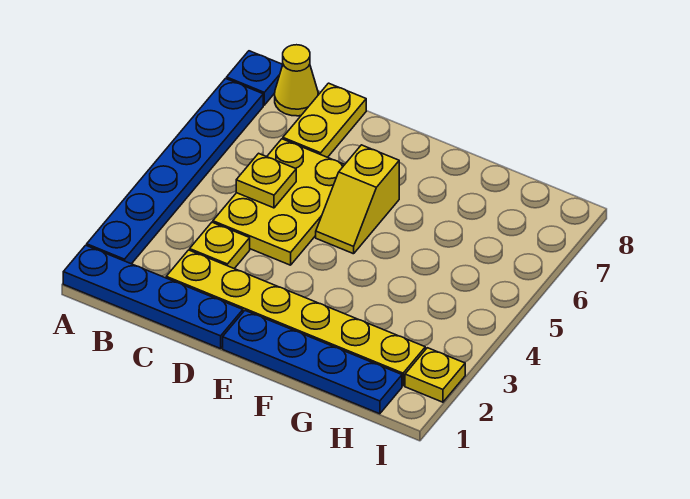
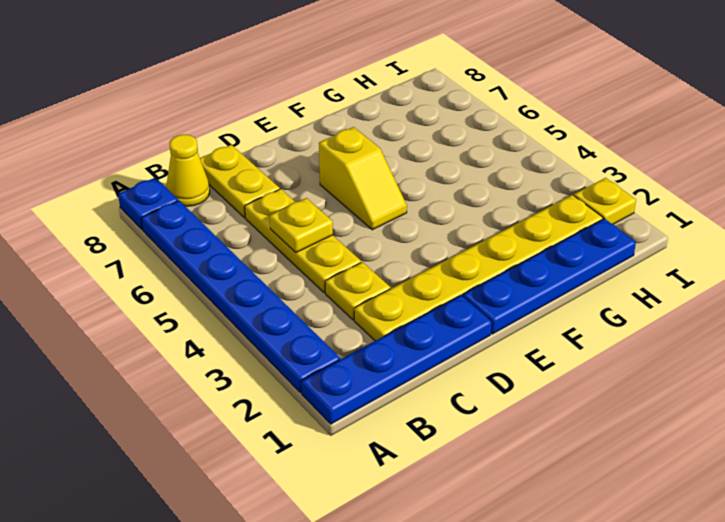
yellow plate C4:D6 level 1 -> yellow plate C4:C6 level 1

